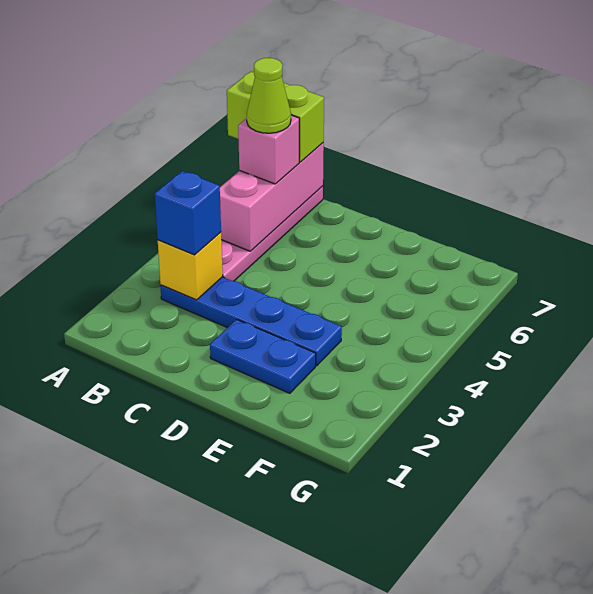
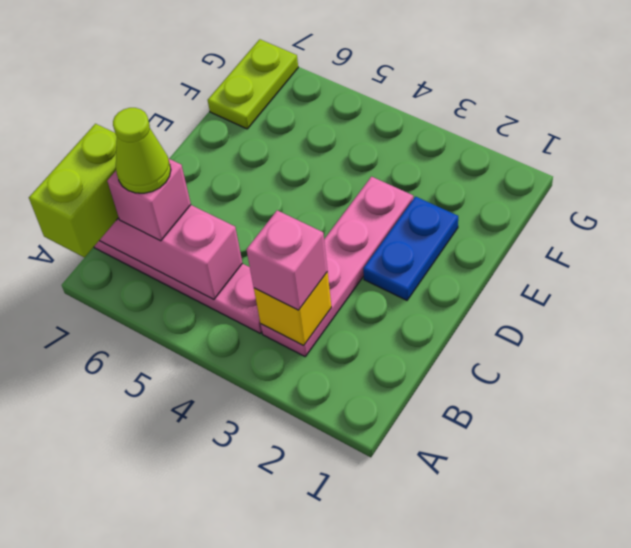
blue plate B3:E3 level 1 -> pink plate B3:E3 level 1
blue brick B3 level 3 -> pink brick B3 level 3
none -> lime plate F7:G7 level 1

